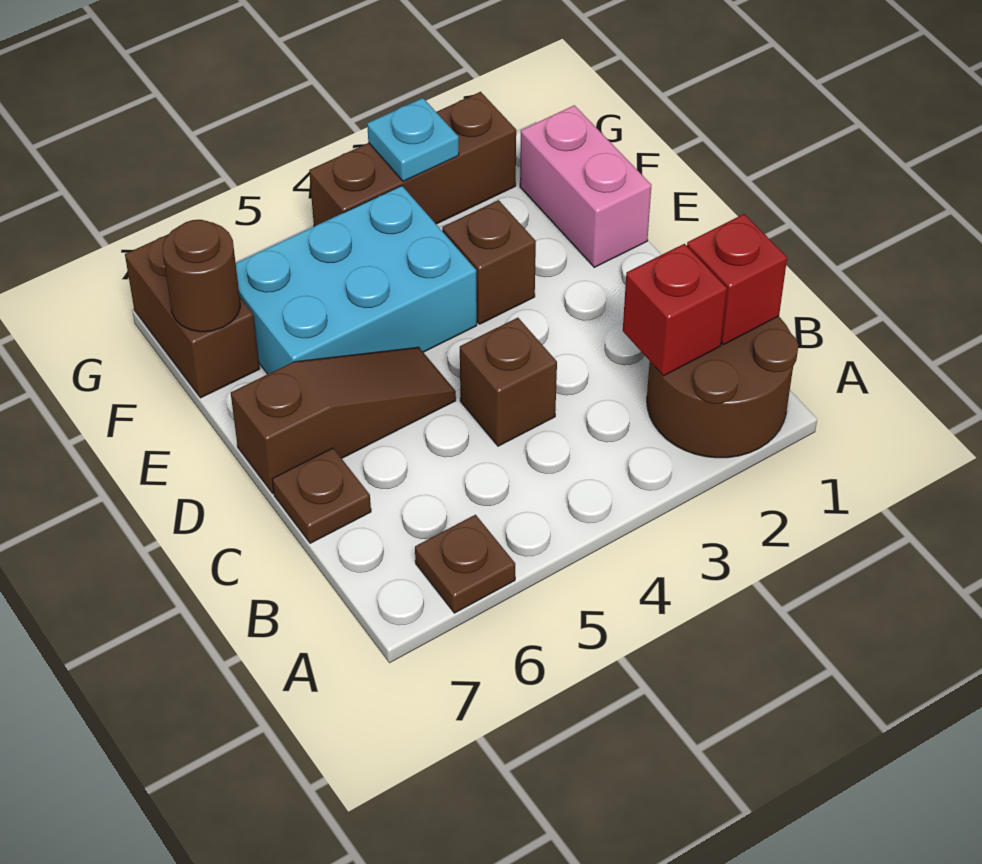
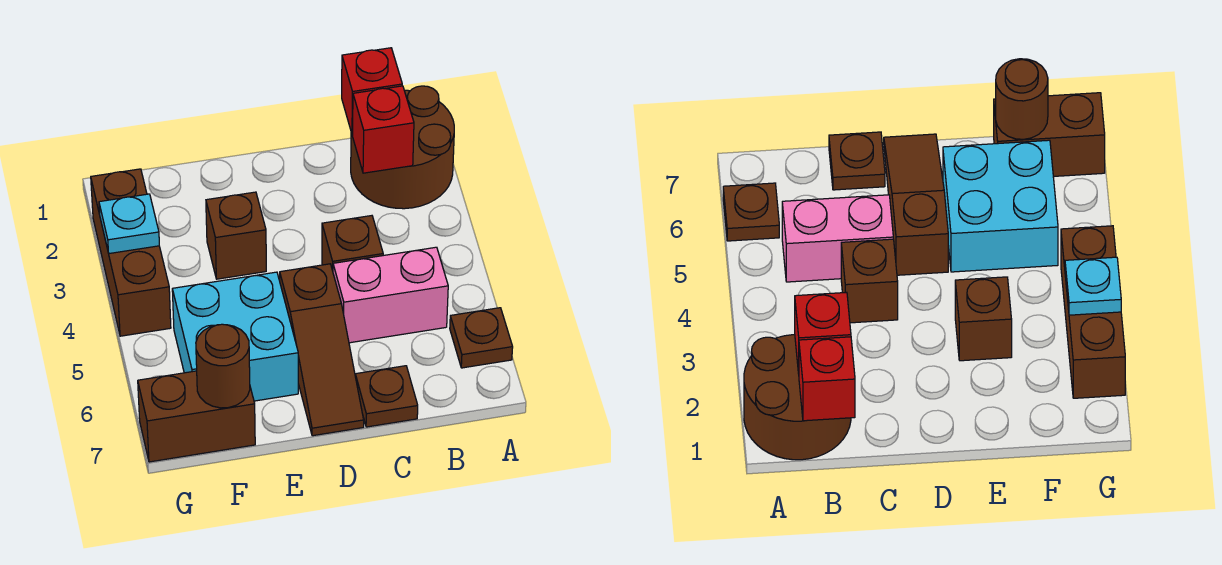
brown slope D5:D7 level 1 top 7 -> brown slope D5:D7 level 1 top 5
pink brick E1:F1 level 1 -> pink brick B5:C5 level 1
cyan brick E4:F6 level 1 -> cyan brick E5:F6 level 1

